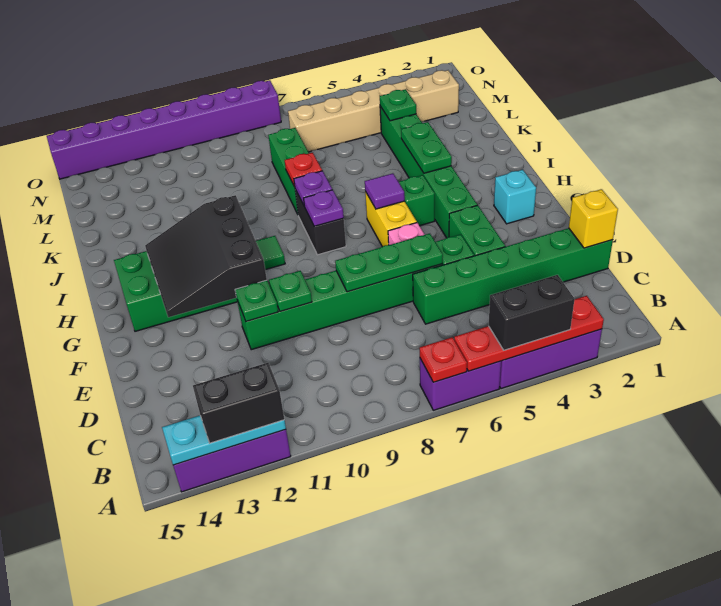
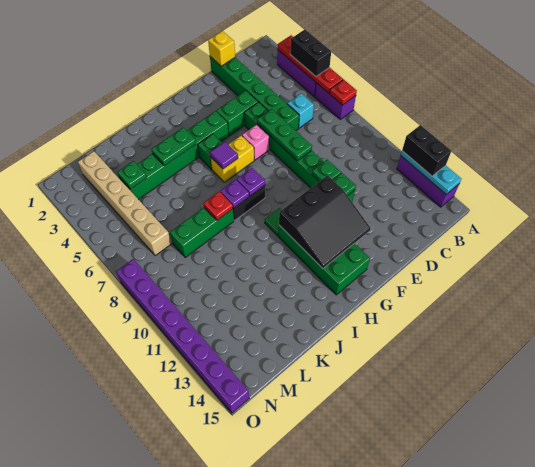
cyan brick G2 level 1 -> cyan brick C6 level 1

